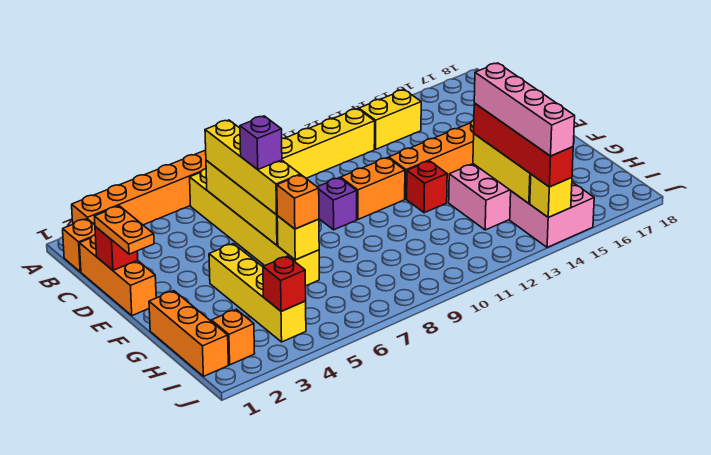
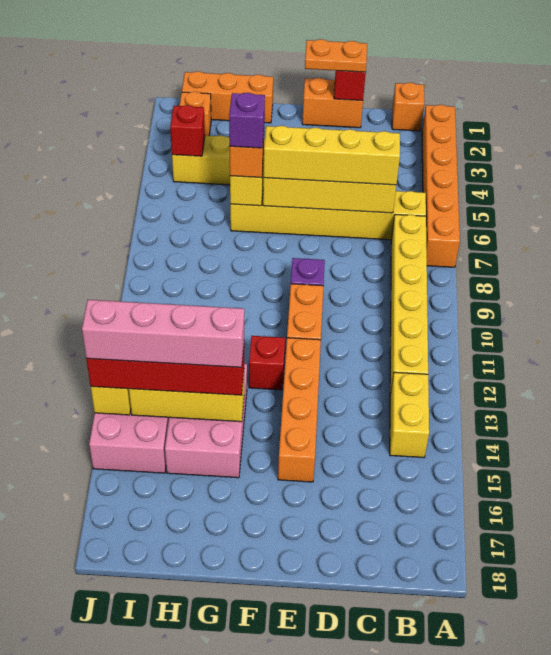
orange brick C1:E1 level 1 -> orange brick D1:E1 level 1
purple brick E6 level 4 -> purple brick G6 level 4

